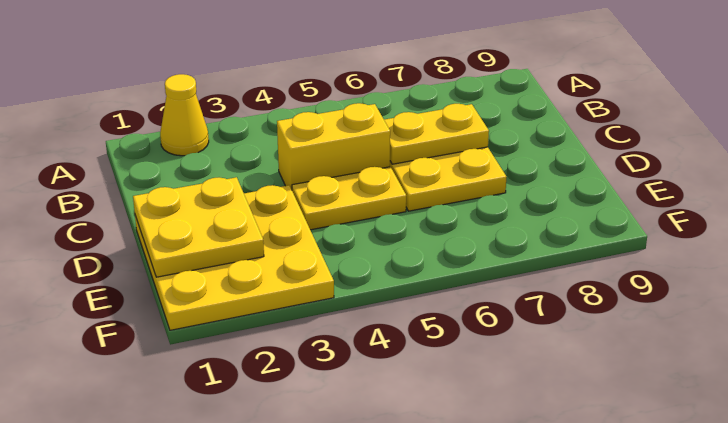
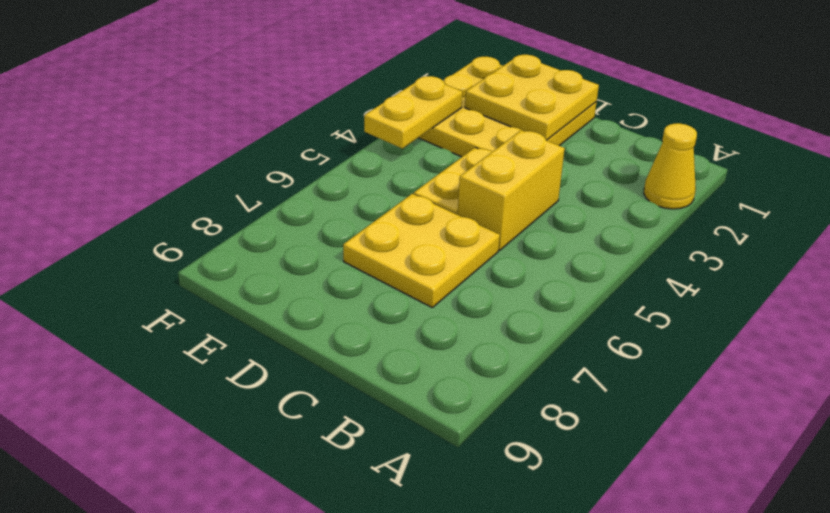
yellow plate C6:C7 level 2 -> yellow plate F3:F4 level 2

